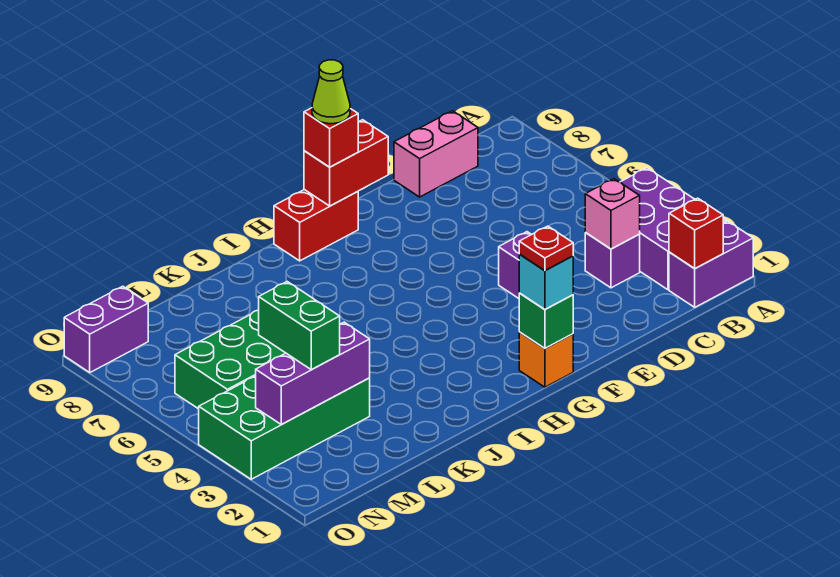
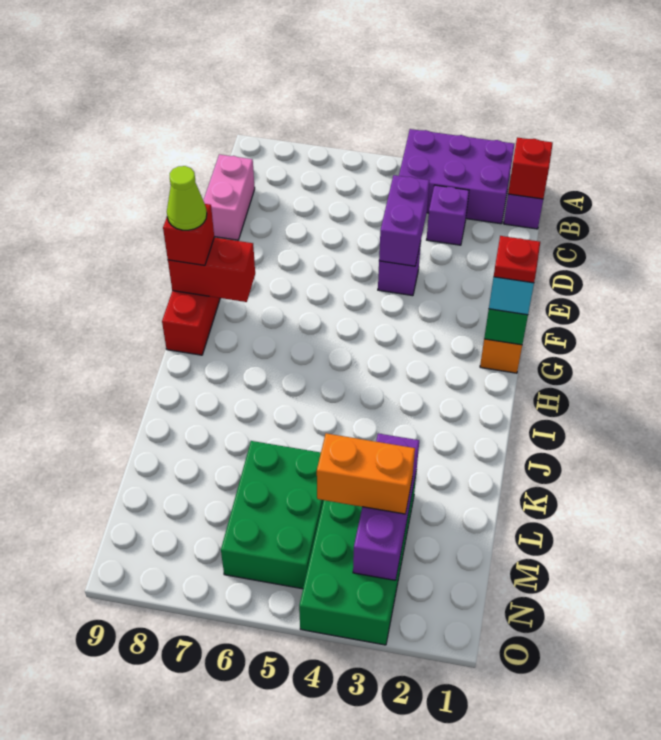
pink brick C3 level 2 -> none
red brick F9:G9 level 2 -> red brick G8:G9 level 2
green brick M3:M4 level 3 -> orange brick M3:M4 level 3
purple brick N9:O9 level 1 -> purple brick D4:E4 level 2

